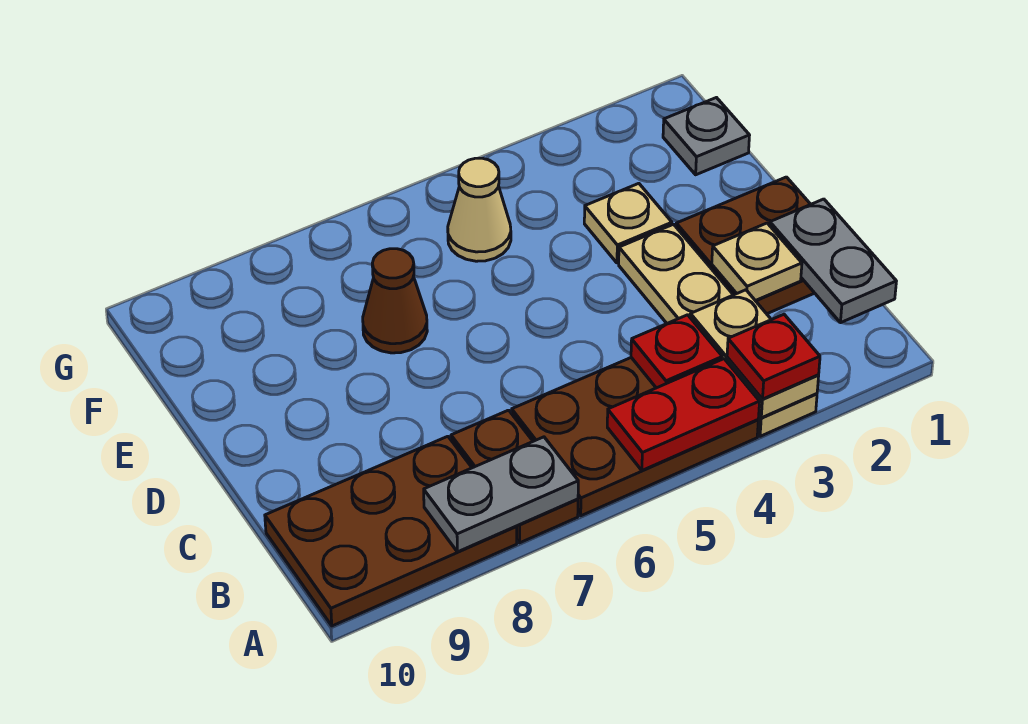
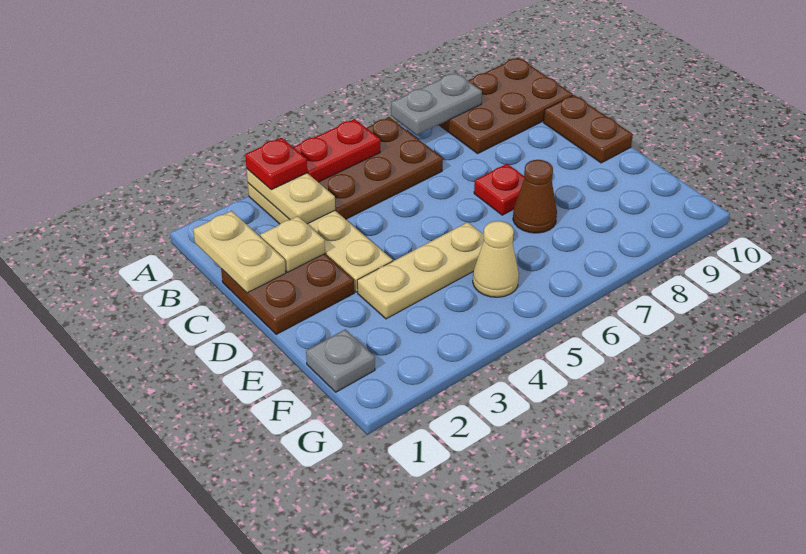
brown plate A7:B7 level 1 -> brown plate C10:D10 level 1
grey plate B1:C1 level 2 -> tan plate B1:C1 level 2
red plate B4 level 2 -> red plate D7 level 1
tan plate E3 level 1 -> tan plate E3:E5 level 1

